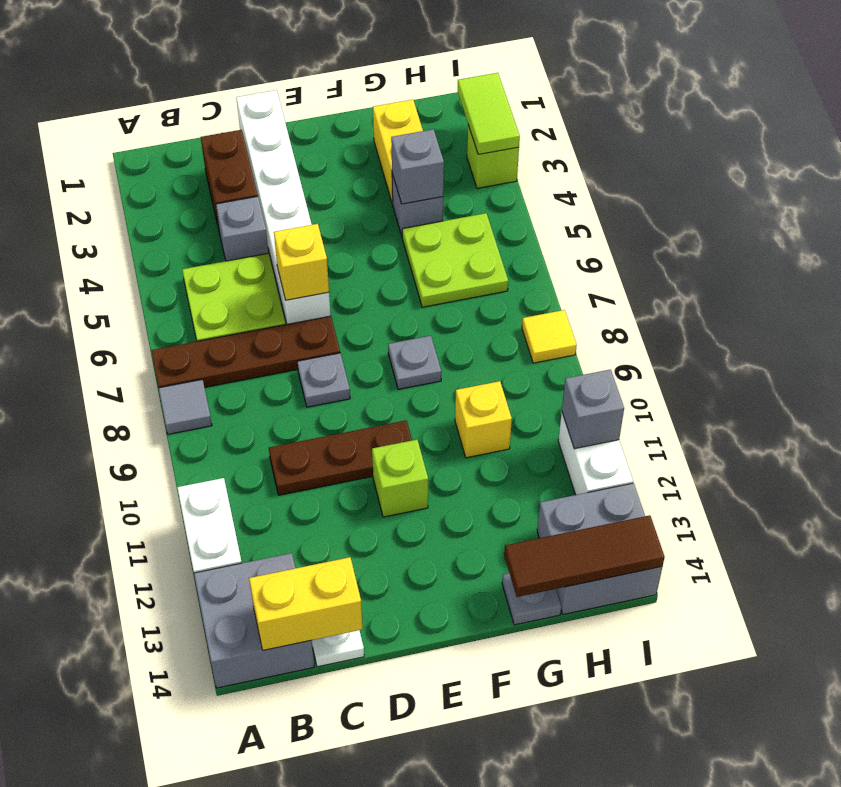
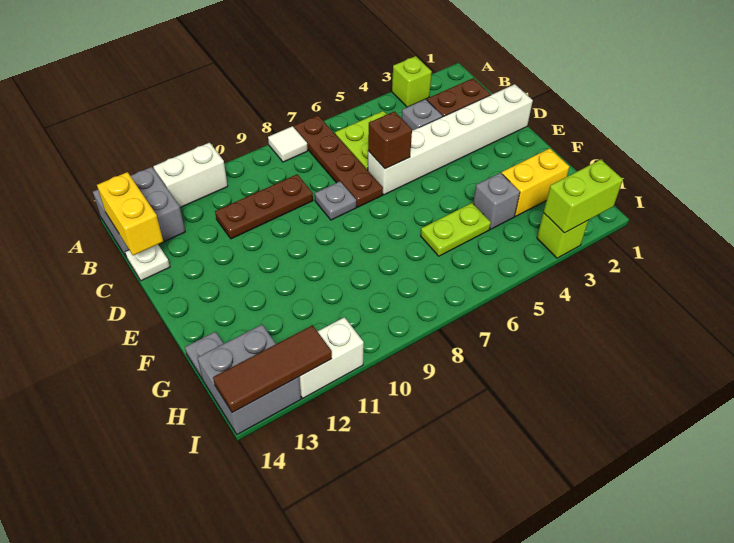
grey tile A8 level 1 -> white tile A8 level 1
brown plate C10:E10 level 1 -> brown plate C9:C11 level 1
yellow brick D6 level 2 -> brown brick D6 level 2
lime brick E11 level 1 -> lime brick A3 level 1
grey plate F8 level 1 -> none
grey brick G4 level 2 -> none
lime plate G5:H6 level 1 -> lime plate G5:G6 level 1
yellow brick G10 level 1 -> none
brown tile G14:I14 level 2 -> brown tile I12:I14 level 2
lime tile I2:I3 level 2 -> lime brick I2:I3 level 2
yellow tile I8 level 1 -> none
grey brick I11 level 2 -> none

